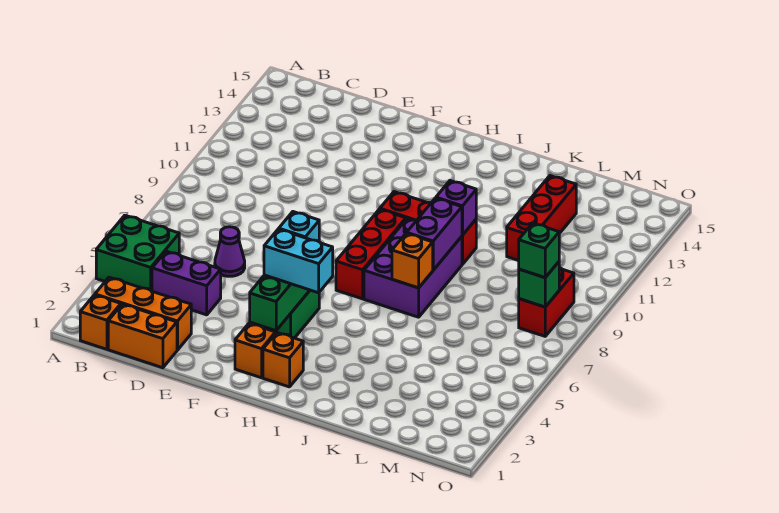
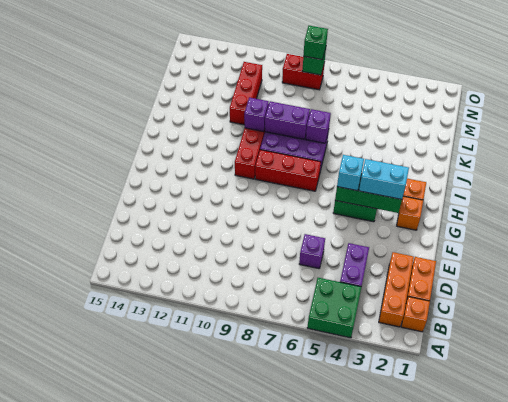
purple cone D6 level 1 -> purple brick D6 level 1
cyan brick G4:H4 level 3 -> cyan brick G3:G4 level 3
orange brick J7 level 2 -> purple brick J7 level 2
red brick L11:L13 level 1 -> red brick K11:M11 level 1

